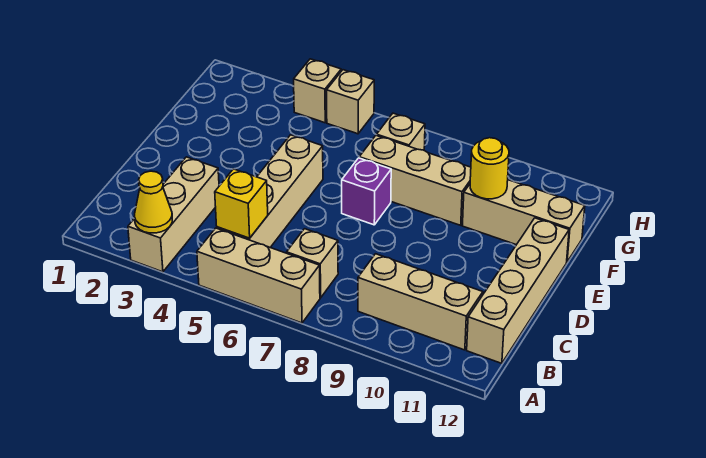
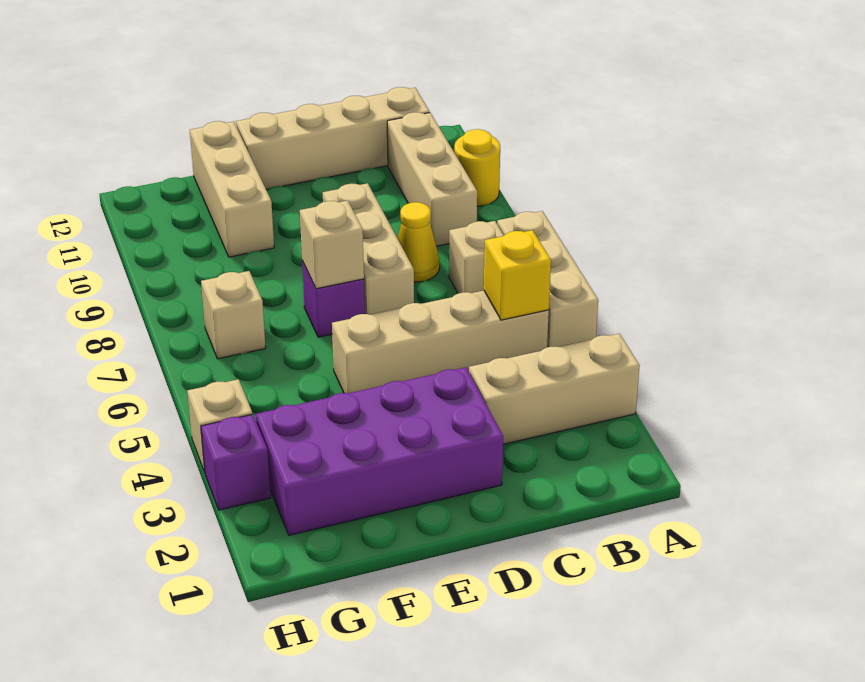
yellow cone A3 level 2 -> yellow cone C8 level 1
none -> purple brick D2:G3 level 1
tan brick F7:F9 level 1 -> tan brick D7:D9 level 1
yellow round brick F10 level 2 -> yellow round brick A10 level 1
none -> purple brick H3 level 1
tan brick H5 level 1 -> tan brick E7 level 2

